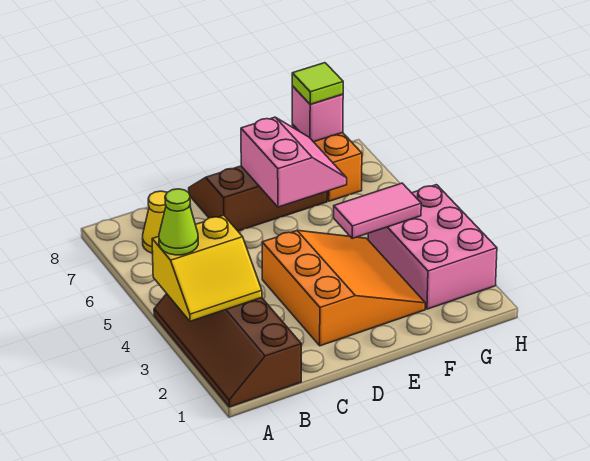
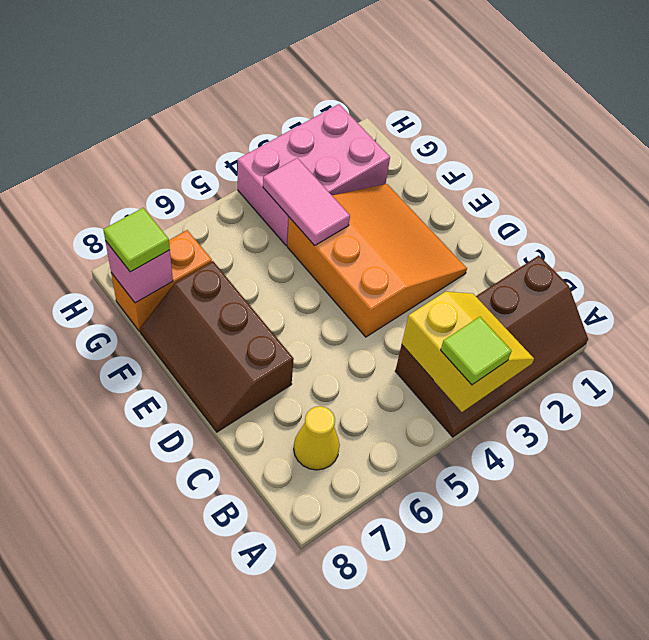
lime cone A4 level 3 -> lime tile A4 level 3
orange slope D2:F4 level 1 top D -> orange slope D2:F4 level 1 top 4
pink slope E6:F7 level 2 top E -> none

